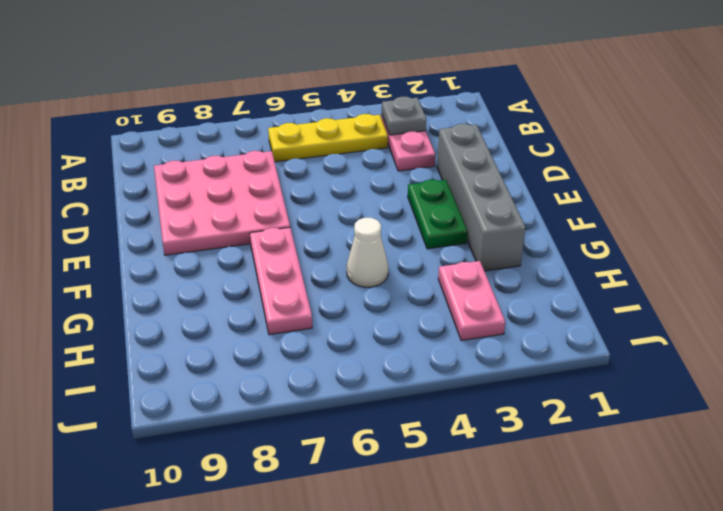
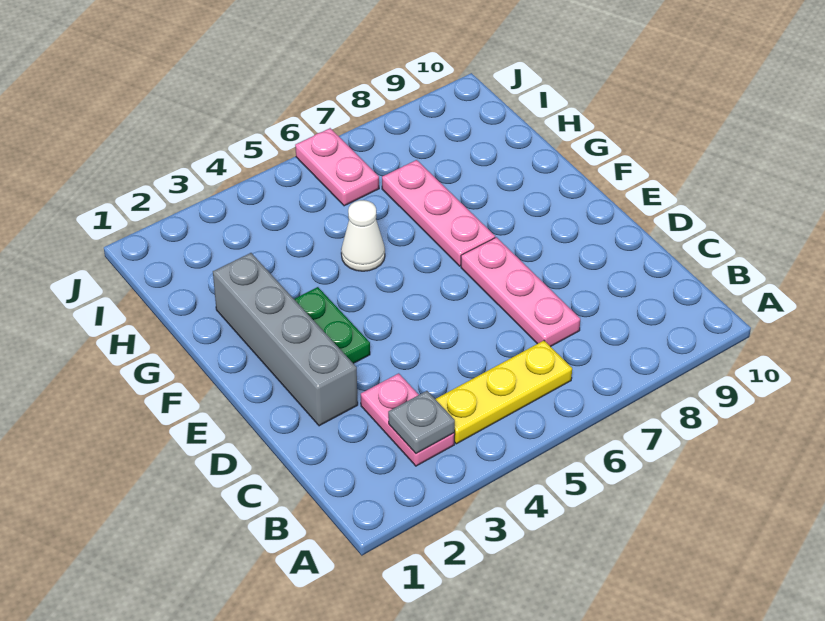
pink plate C7:E9 level 1 -> pink plate C7:E7 level 1
pink plate H3:I3 level 1 -> pink plate I6:J6 level 1

